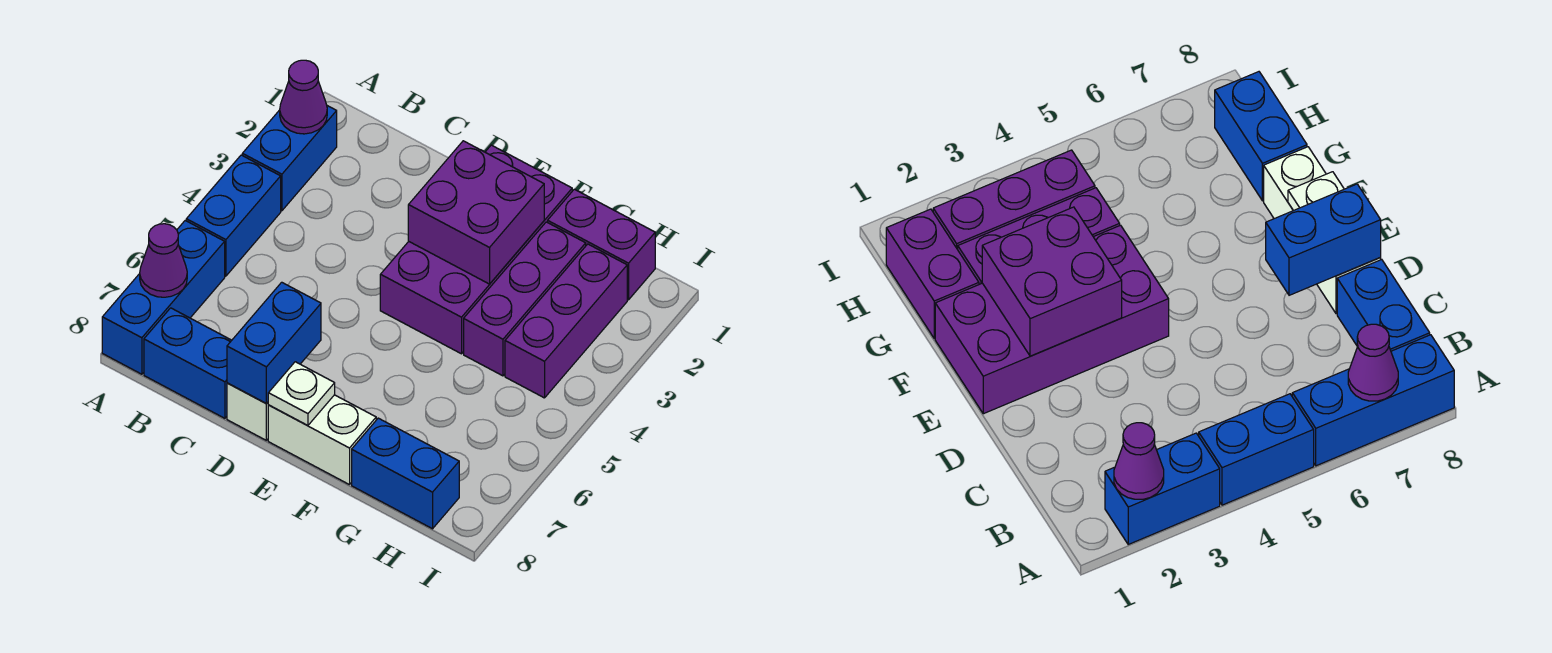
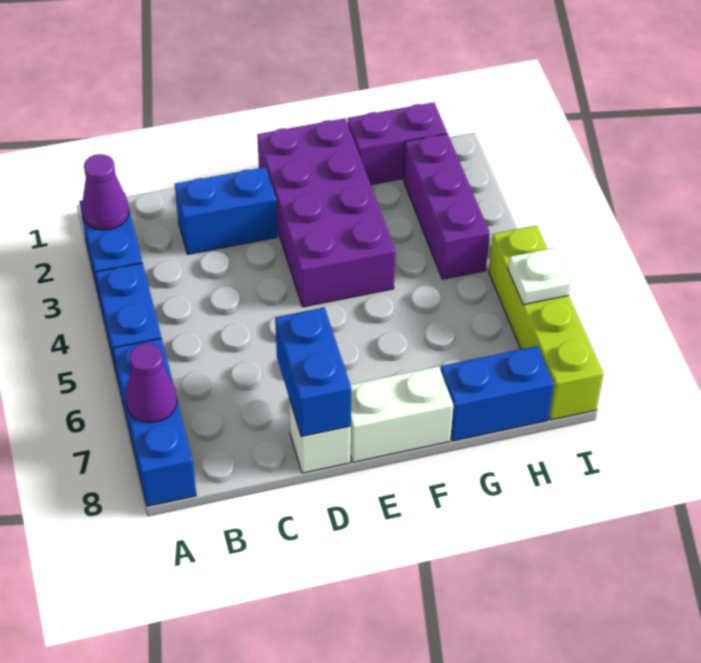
blue brick B8:C8 level 1 -> blue brick C2:D2 level 1
purple brick E2:F3 level 2 -> none
white plate E8 level 2 -> white plate I6 level 2
purple brick G2:G4 level 1 -> none
none -> lime brick I5:I8 level 1

